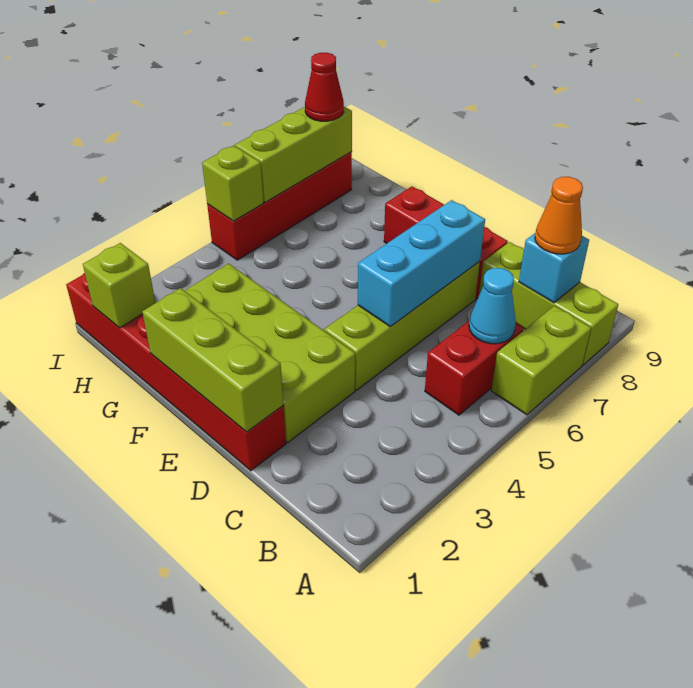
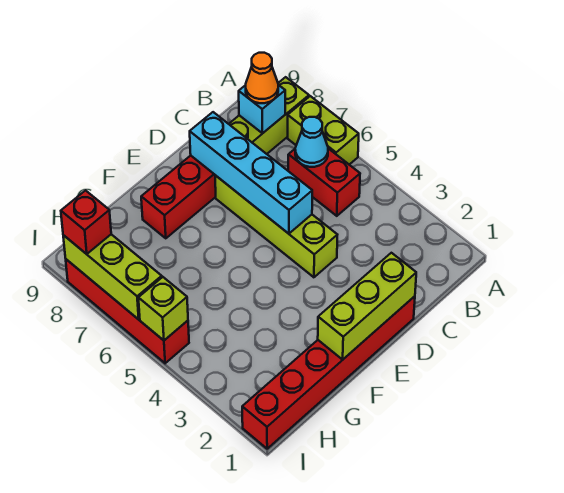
lime brick D2:G3 level 1 -> none
cyan brick D5:D7 level 2 -> cyan brick D5:D8 level 2
lime brick H1 level 2 -> none
red cone I8 level 3 -> red brick I8 level 3

